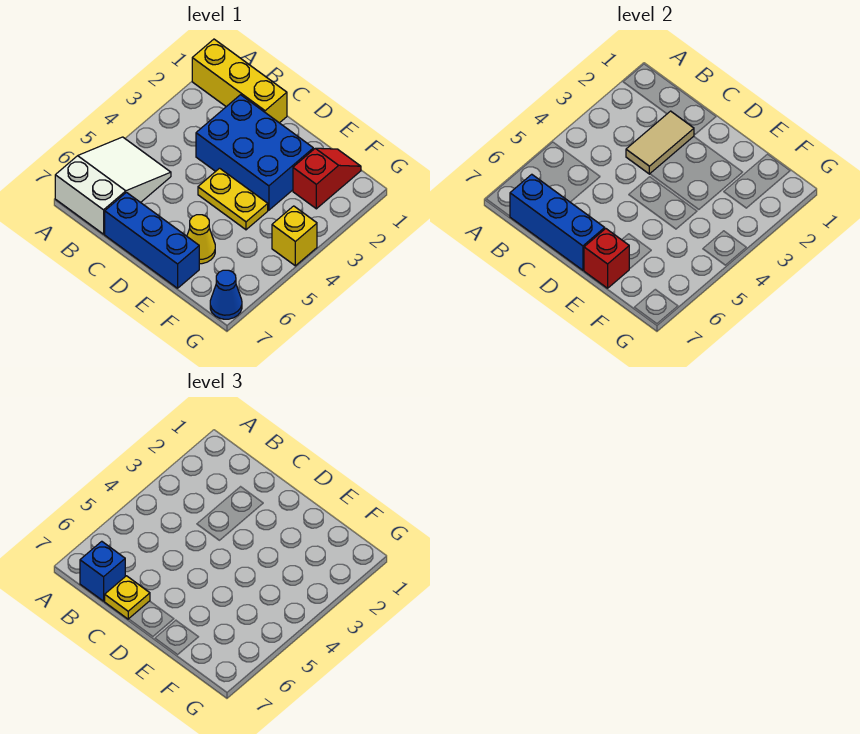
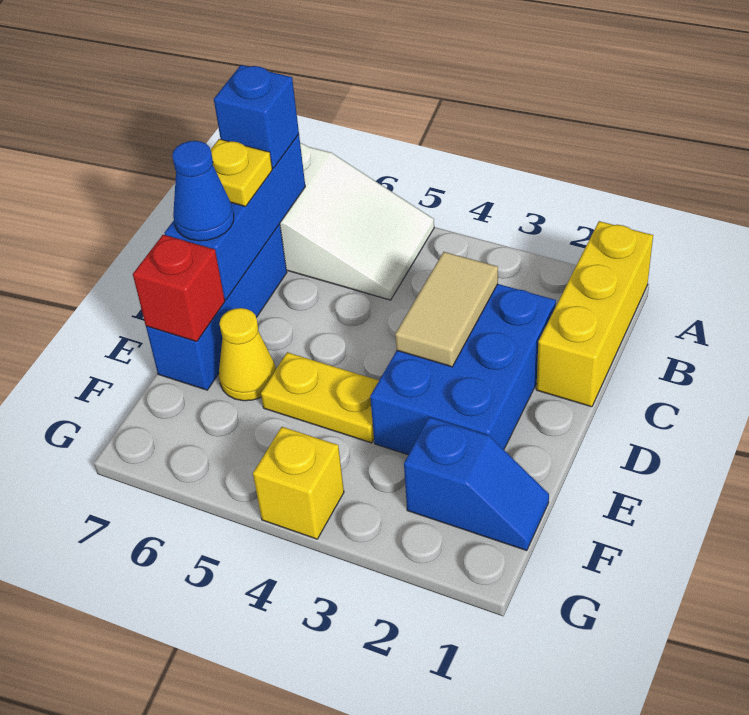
tan tile C2:C3 level 2 -> tan tile C3:D3 level 2
yellow plate D4:E4 level 1 -> yellow plate E4:E5 level 1
red slope F1:F2 level 1 top 2 -> blue slope F1:F2 level 1 top 2
blue cone G7 level 1 -> blue cone D7 level 3

